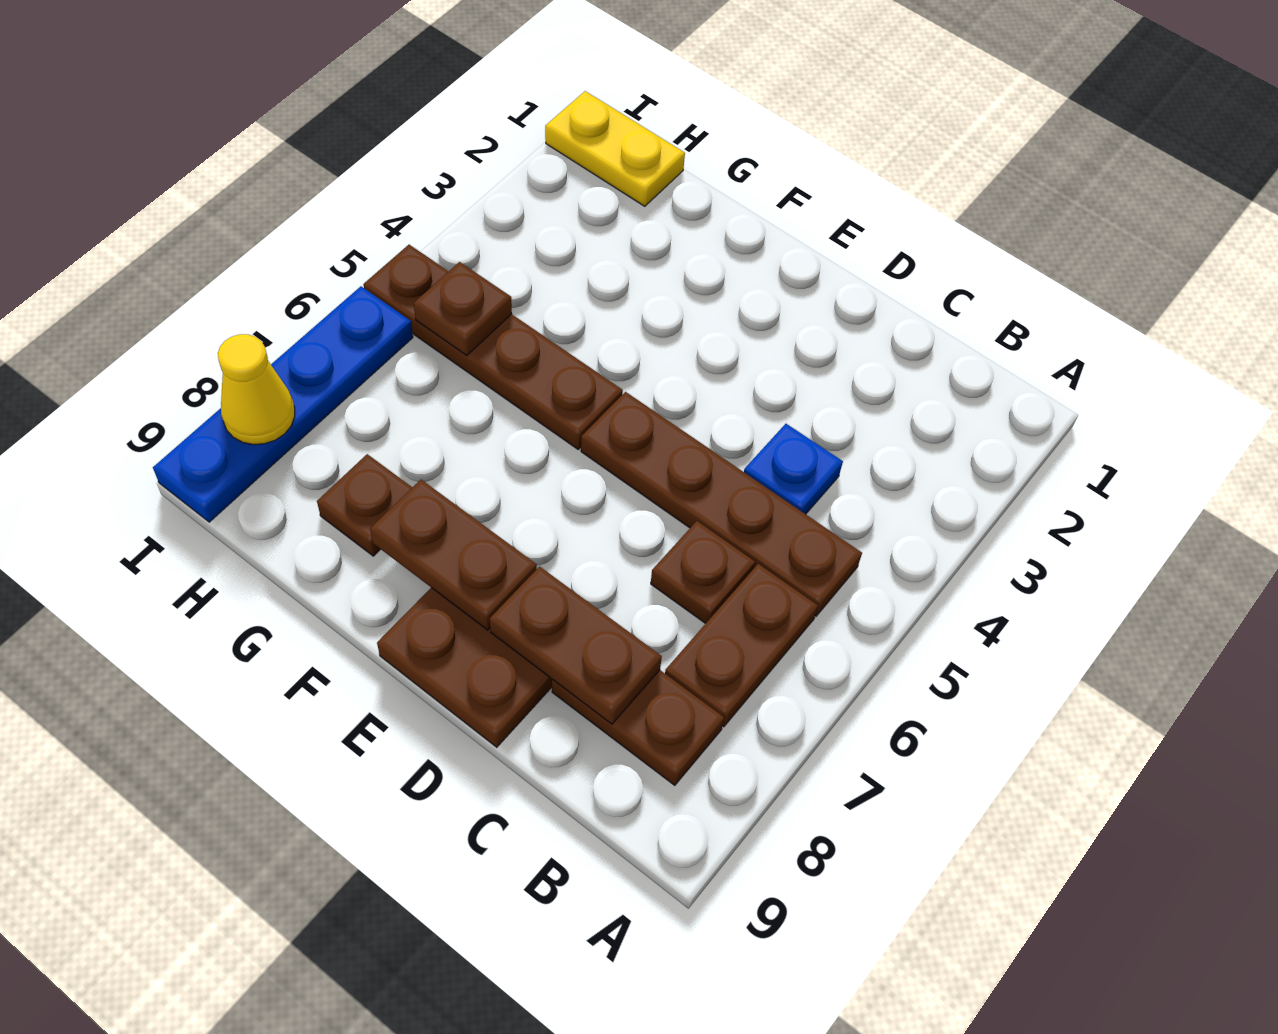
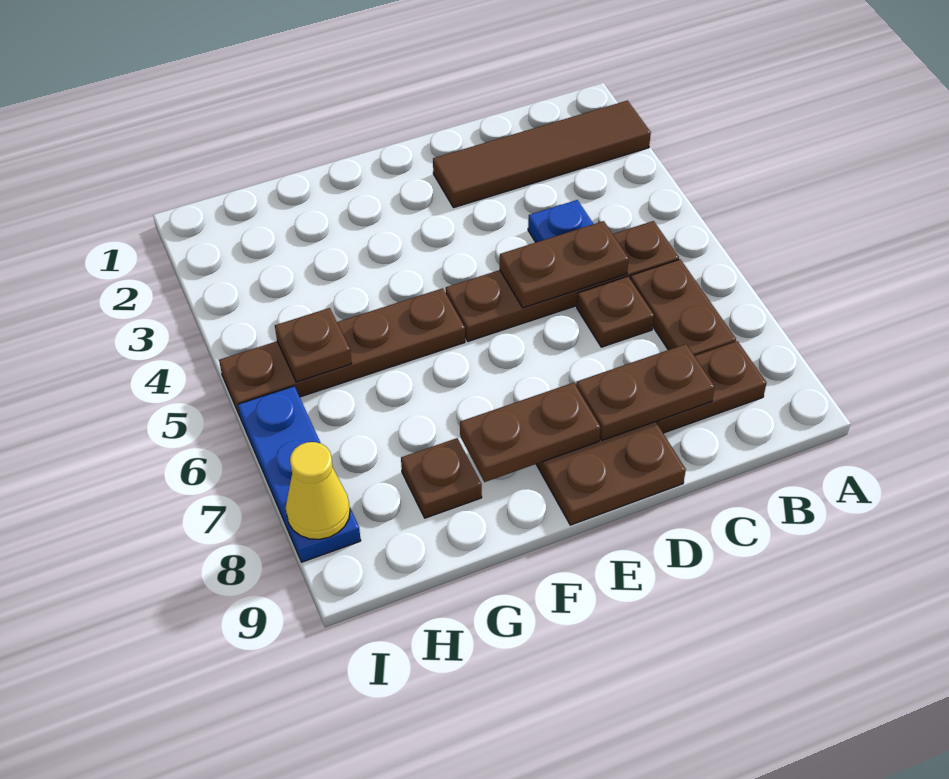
none -> brown tile A2:D2 level 1
none -> brown plate C5:D5 level 2
yellow plate H1:I1 level 1 -> none
blue plate I6:I9 level 1 -> blue plate I6:I8 level 1

